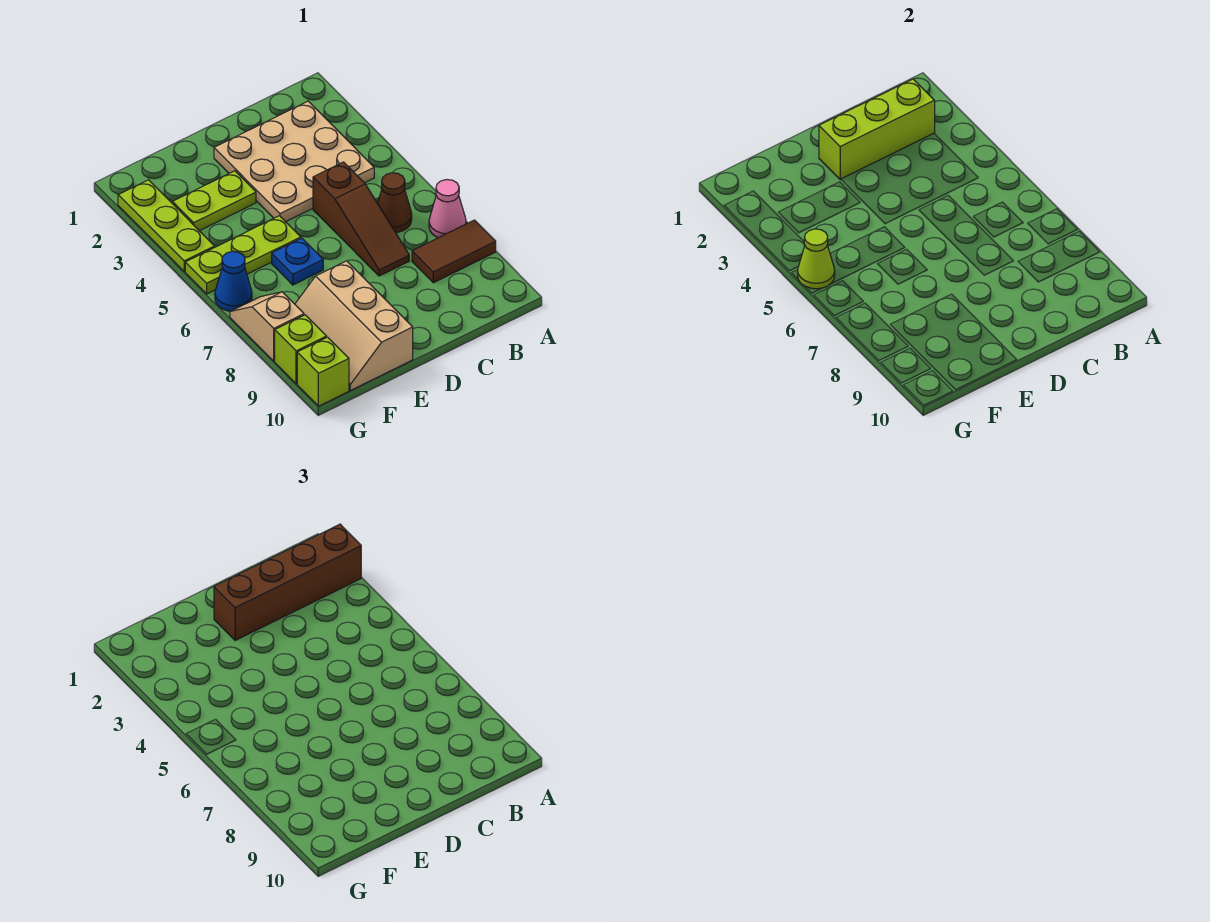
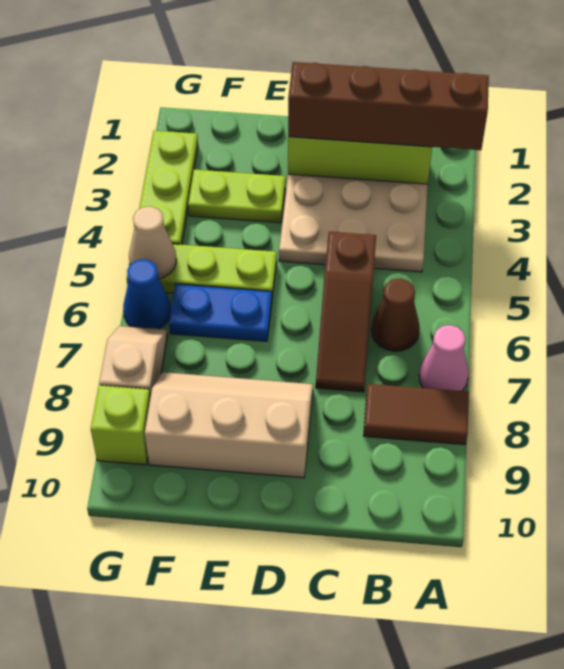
blue plate E6 level 1 -> blue plate E6:F6 level 1
tan slope E8:F10 level 1 top E -> tan slope D8:F9 level 1 top 9
lime cone G5 level 2 -> tan cone G5 level 2
lime brick G10 level 1 -> none

